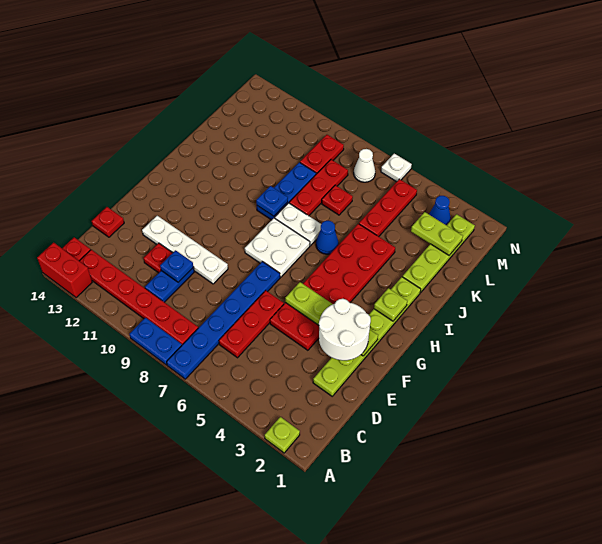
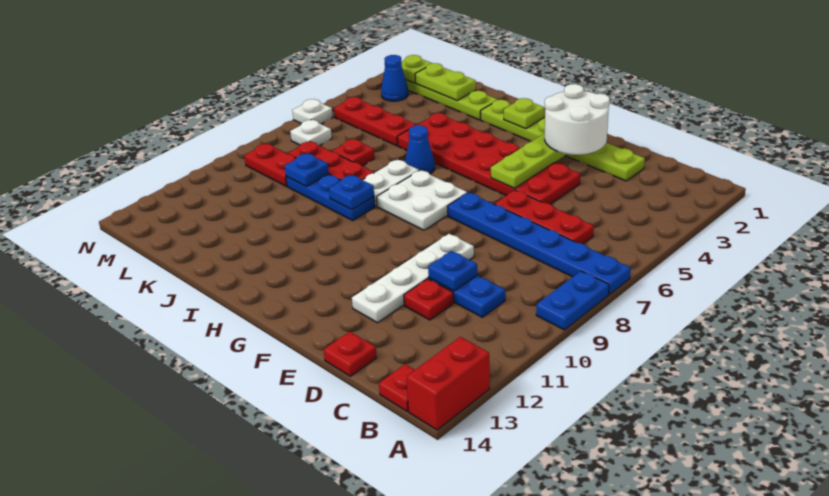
lime plate A2 level 1 -> lime plate M2 level 2
red plate B8:B13 level 1 -> none
none -> blue plate K9 level 2
lime plate L2:L3 level 2 -> lime plate K2:L2 level 2
white cone M7 level 1 -> white plate M7 level 1

